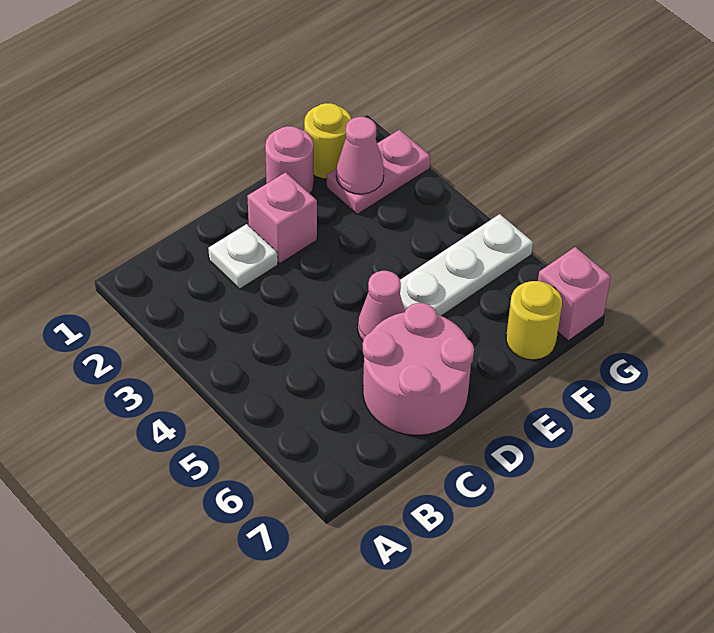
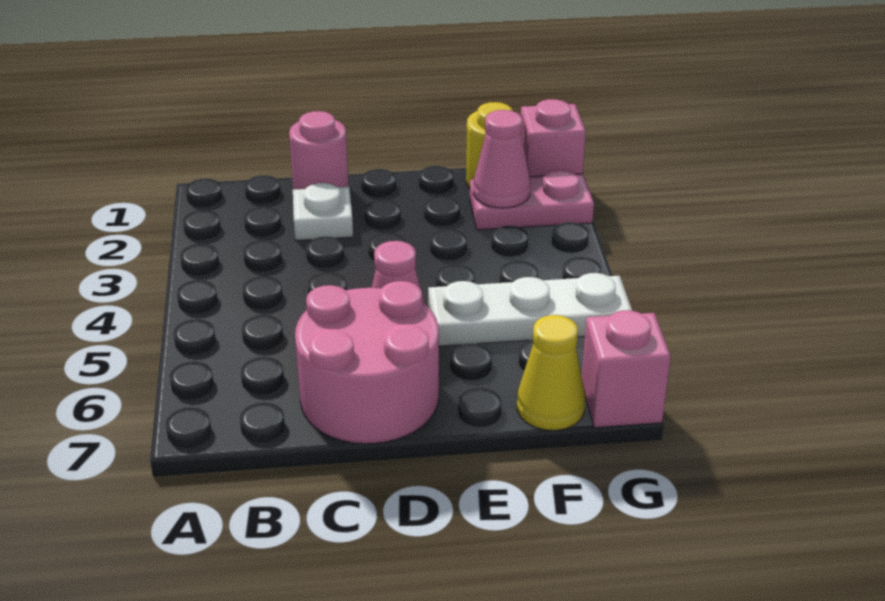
pink brick D2 level 1 -> pink brick G1 level 1
pink round brick E1 level 1 -> pink round brick C1 level 1
yellow round brick F7 level 1 -> yellow cone F7 level 1

